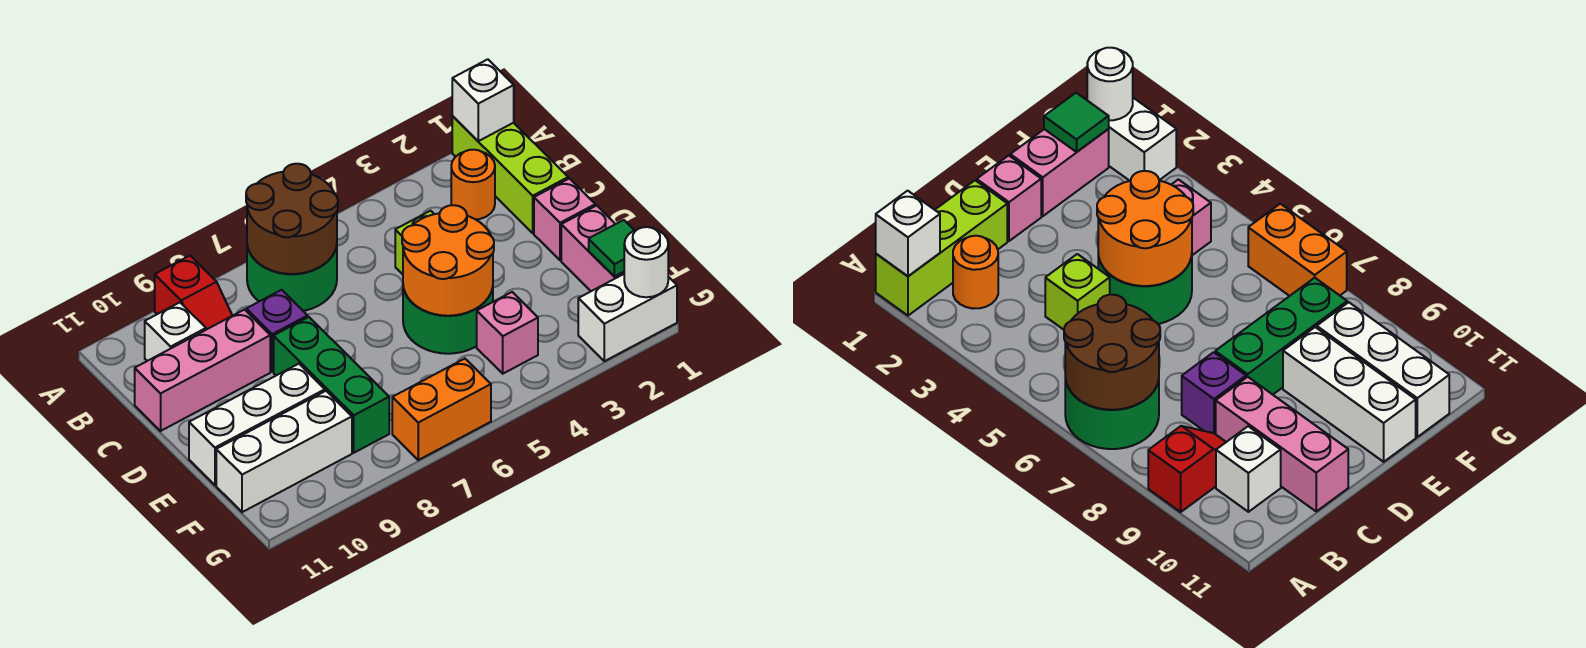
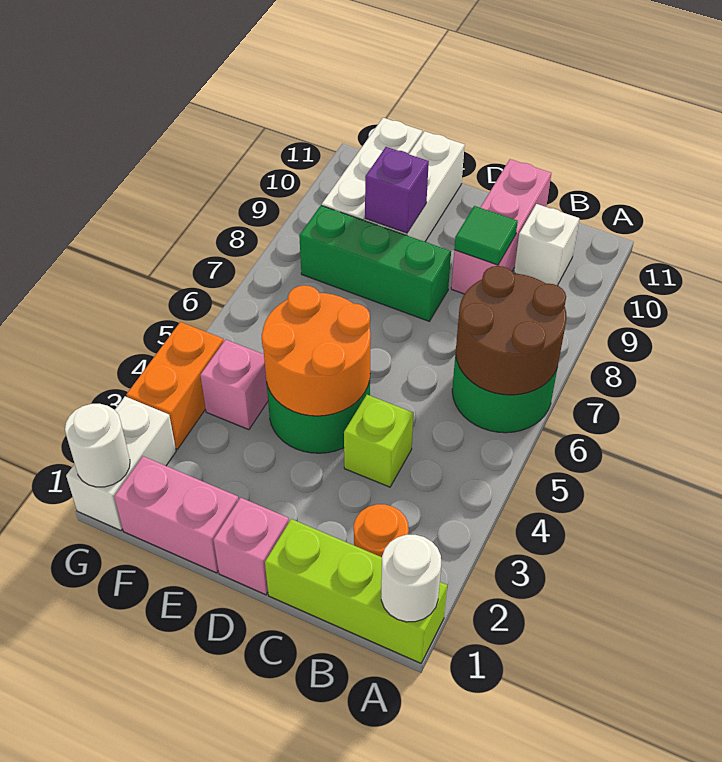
white brick A1 level 2 -> white round brick A1 level 2
red slope A9:B9 level 1 top A -> none
purple brick C8 level 1 -> purple brick E9 level 2
green tile F1 level 2 -> green tile C9 level 2
orange brick G6:G7 level 1 -> orange brick G3:G4 level 1

